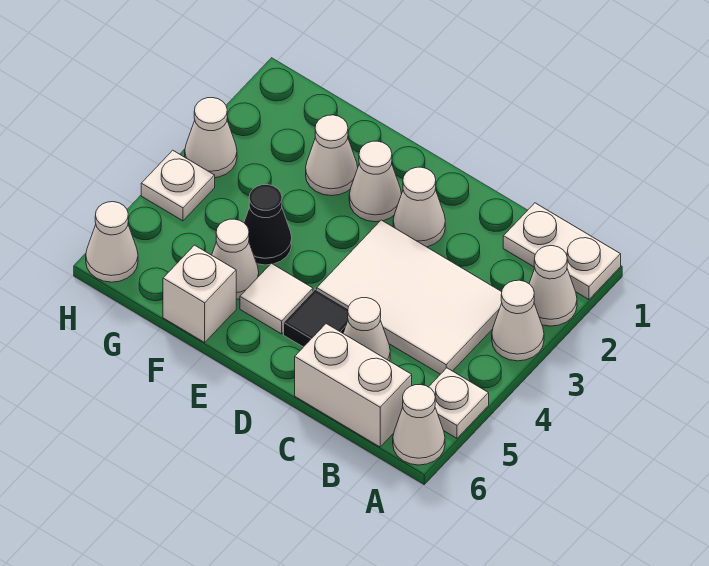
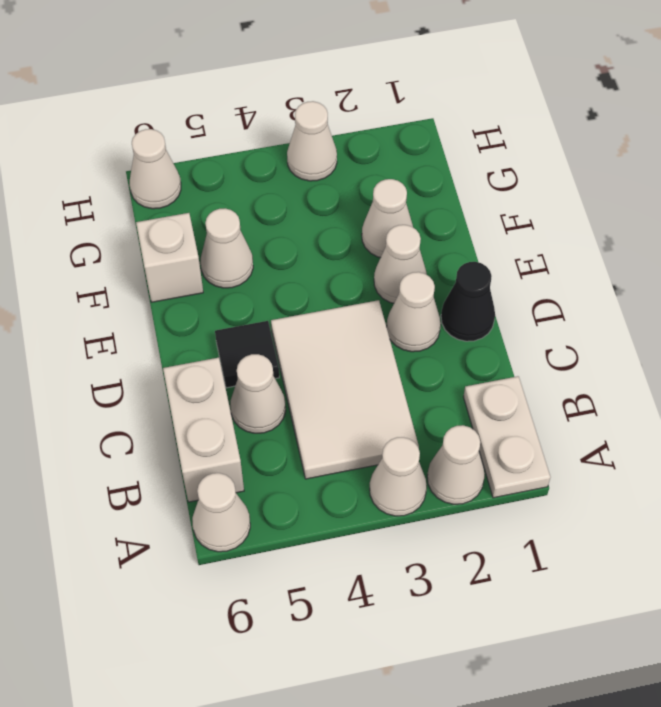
white plate A5 level 1 -> none
white tile E5 level 1 -> none
black cone F4 level 1 -> black cone D1 level 1
white plate H4 level 1 -> none

